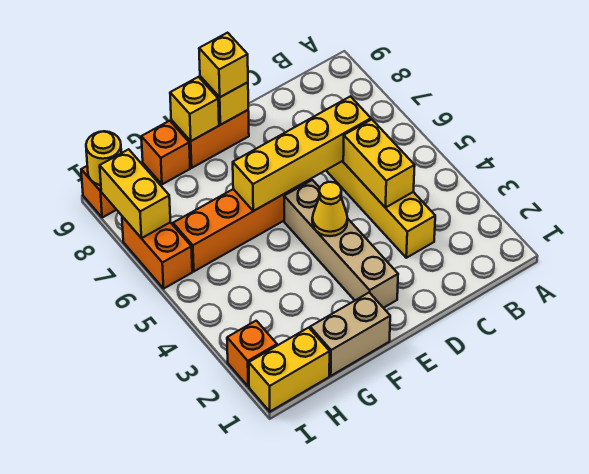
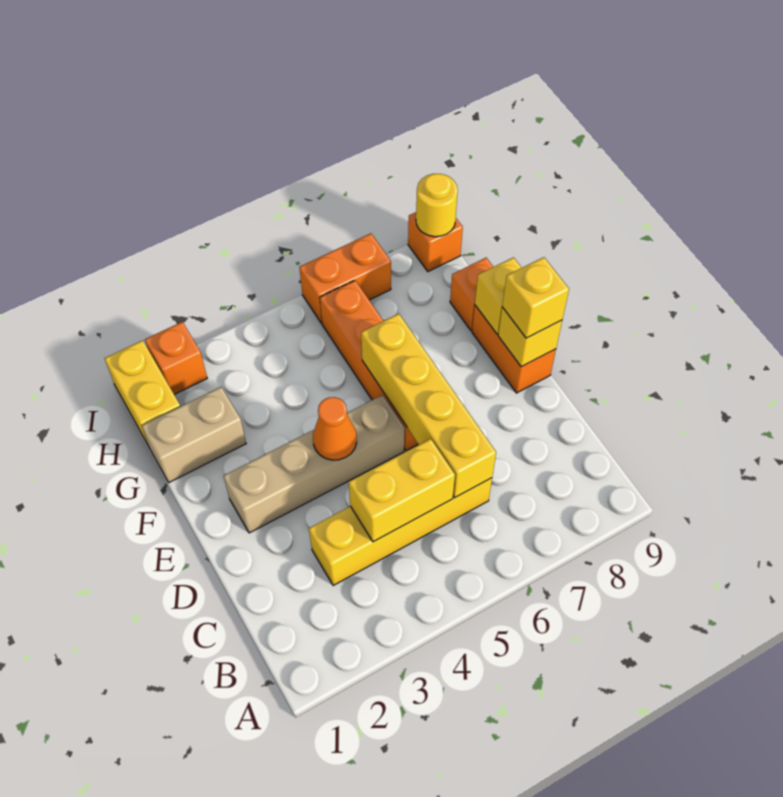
yellow cone E4 level 2 -> orange cone E4 level 2
tan brick F1:G1 level 1 -> tan brick G1:G2 level 1
yellow brick I7:I8 level 2 -> none

